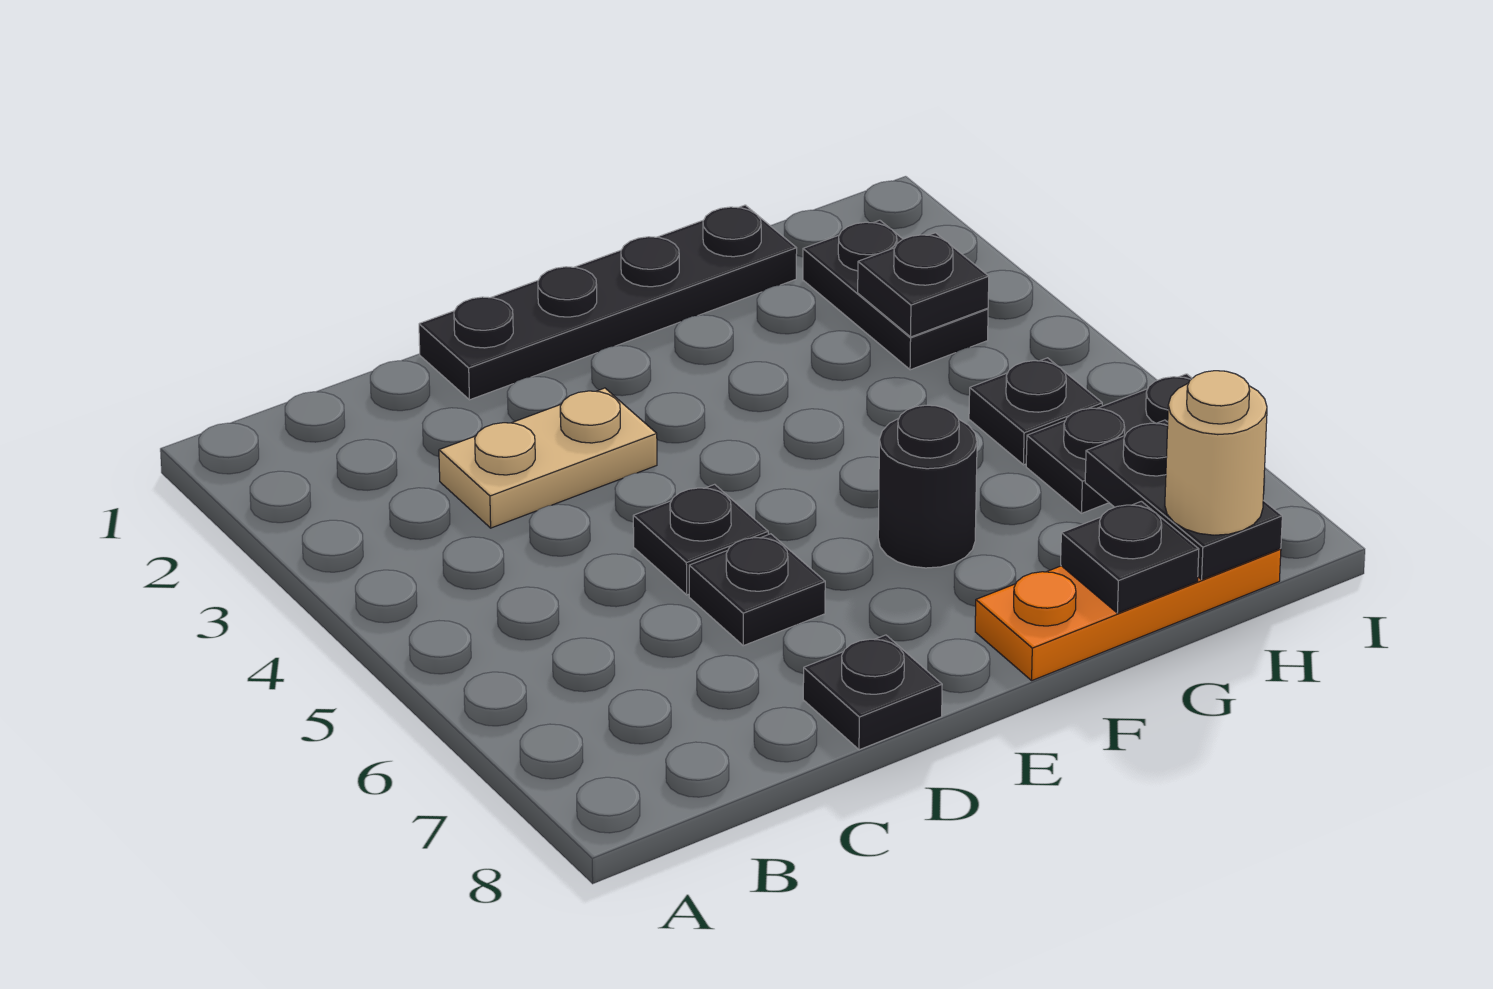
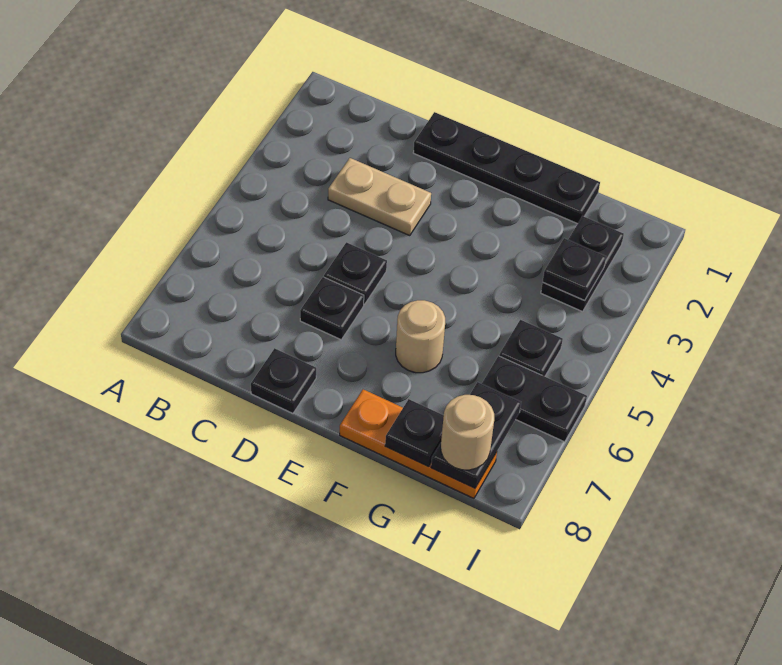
black round brick F6 level 1 -> tan round brick F6 level 1

